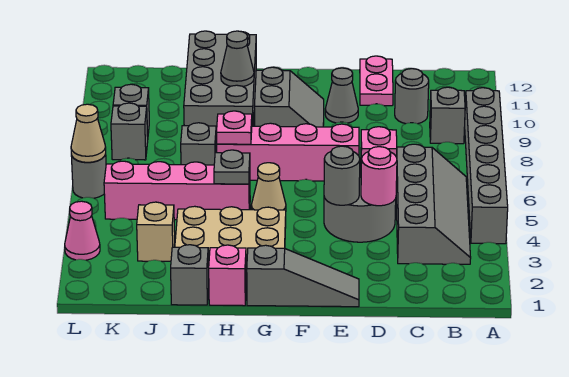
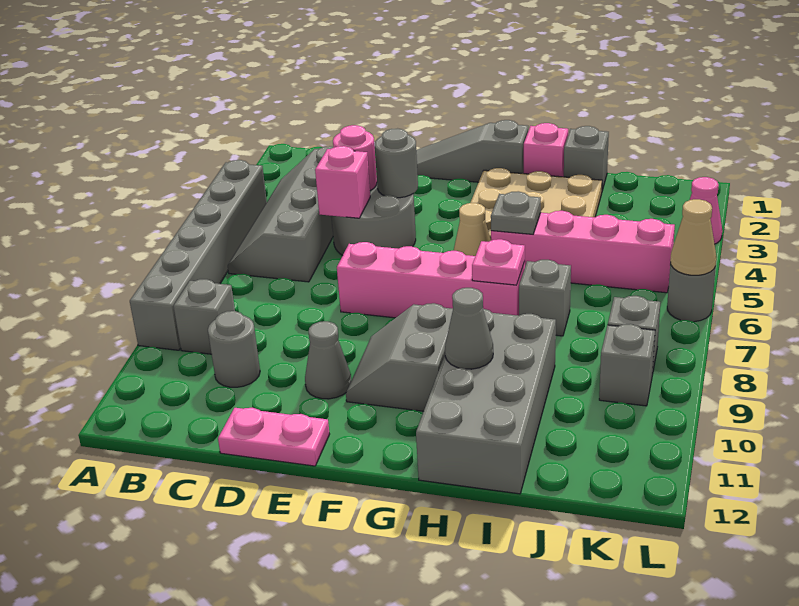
pink plate D11:D12 level 1 -> pink plate D12:E12 level 1
tan brick J3 level 1 -> none

